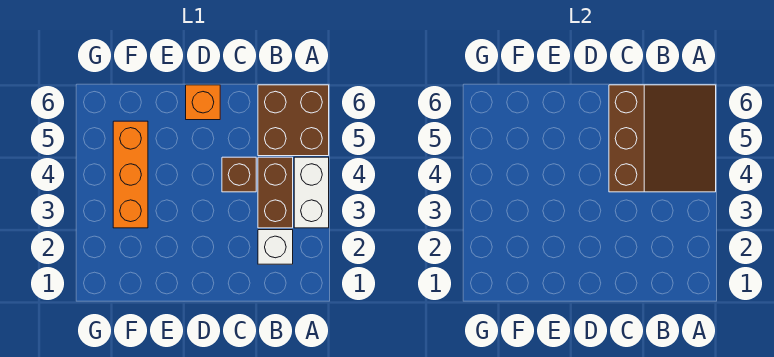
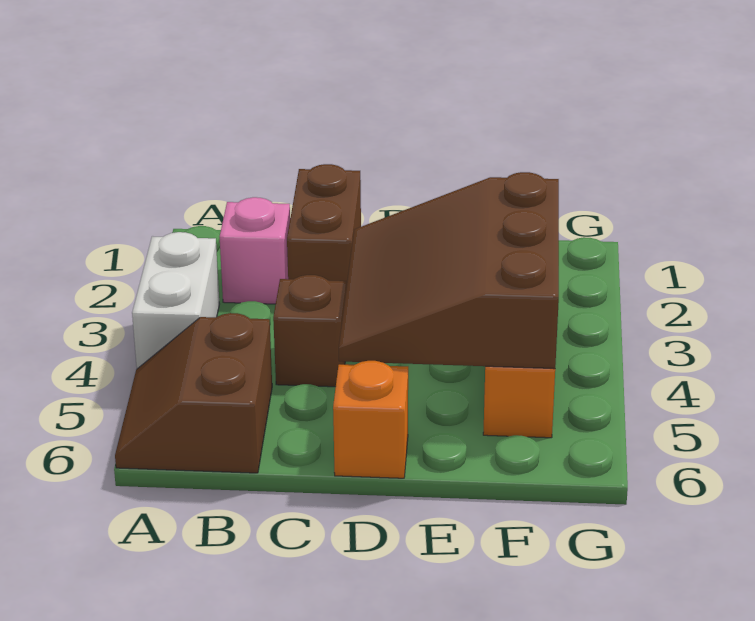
brown slope A4:C6 level 2 top C -> brown slope D3:F5 level 2 top F
brown brick A5:B6 level 1 -> brown slope A5:B6 level 1 top B
white brick B2 level 1 -> pink brick B2 level 1
brown brick B3:B4 level 1 -> brown brick C1:C2 level 1

